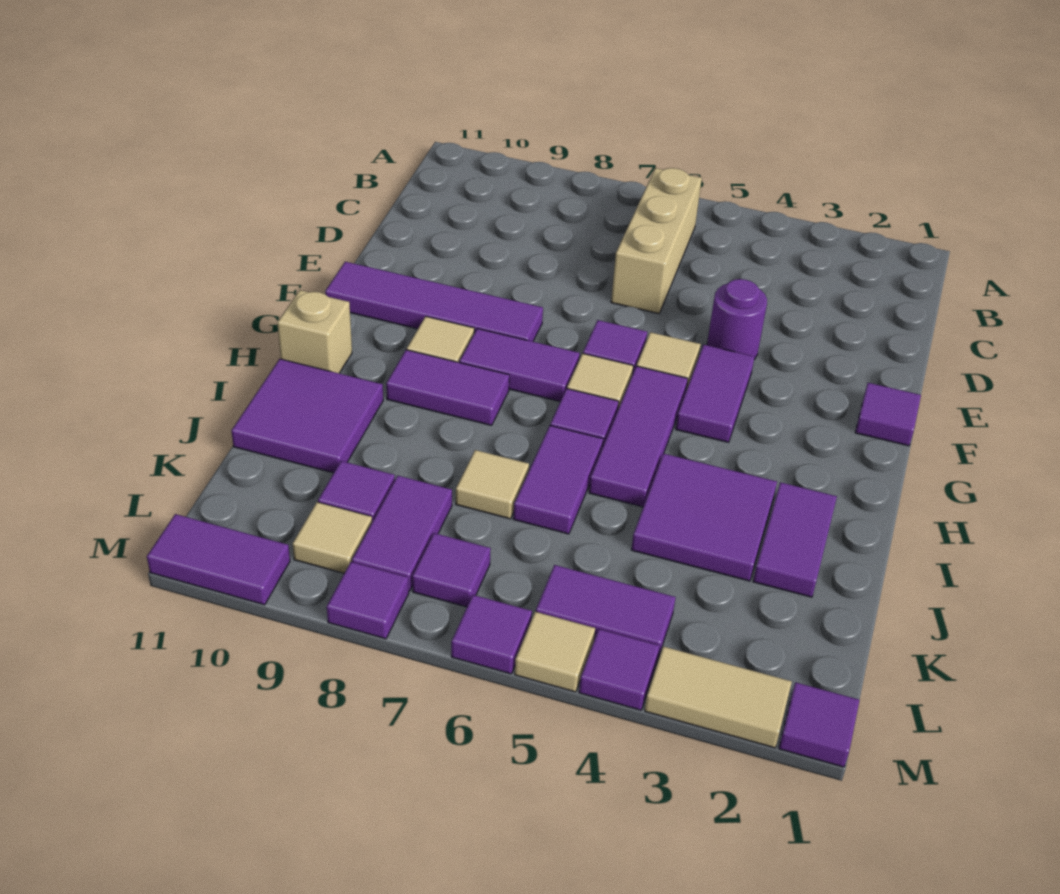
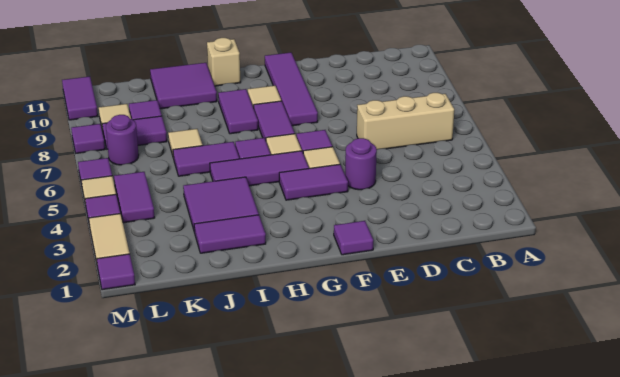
purple tile L7 level 1 -> purple round brick L7 level 1

